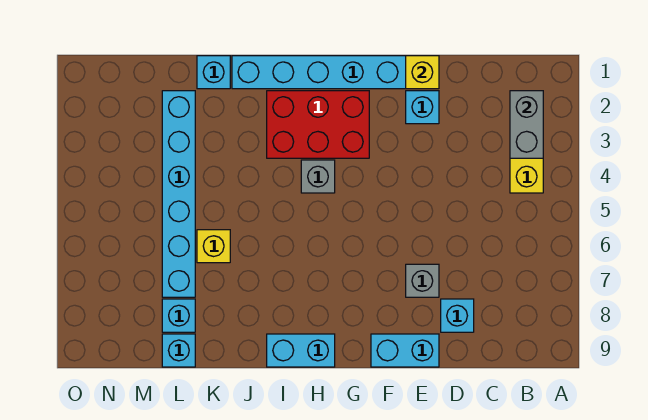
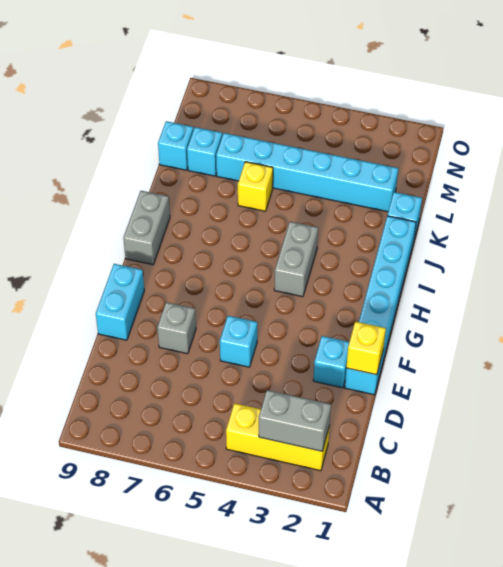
cyan brick D8 level 1 -> cyan brick E5 level 1
red brick G2:I3 level 1 -> none
grey brick H4 level 1 -> grey brick H4:I4 level 1
cyan brick H9:I9 level 1 -> grey brick H9:I9 level 1

